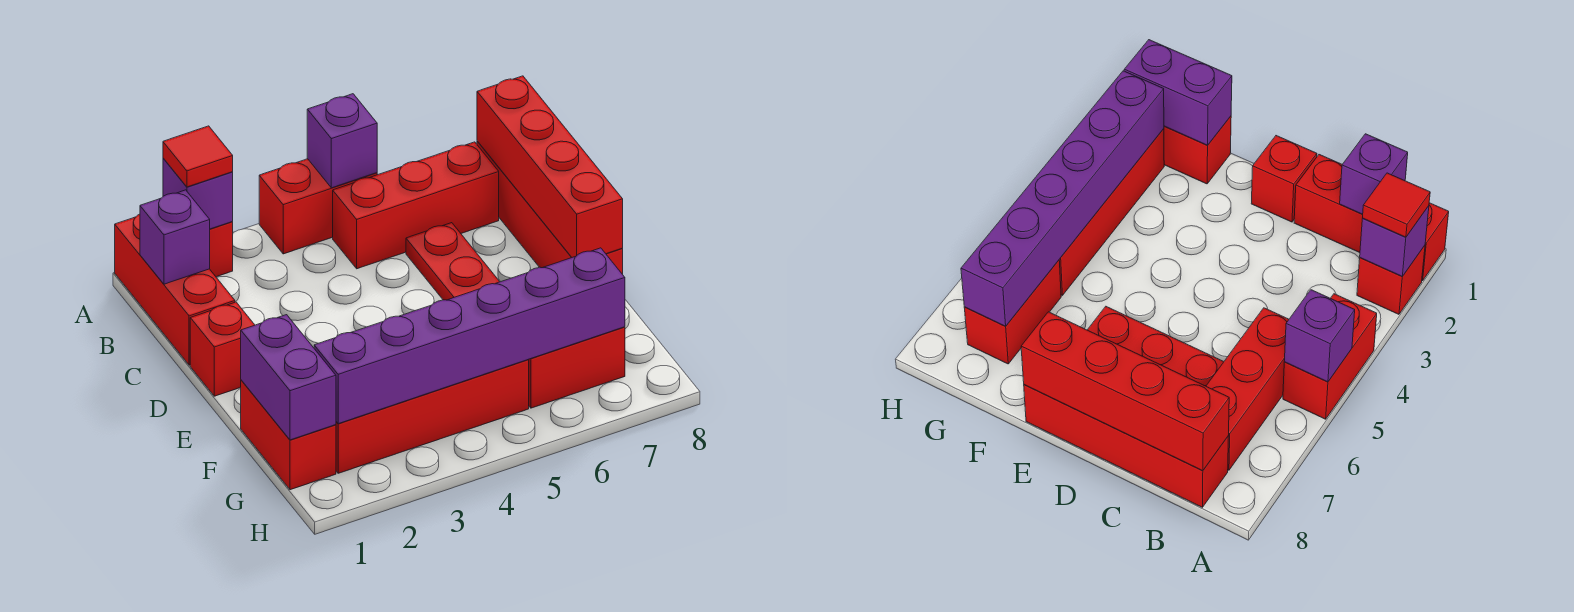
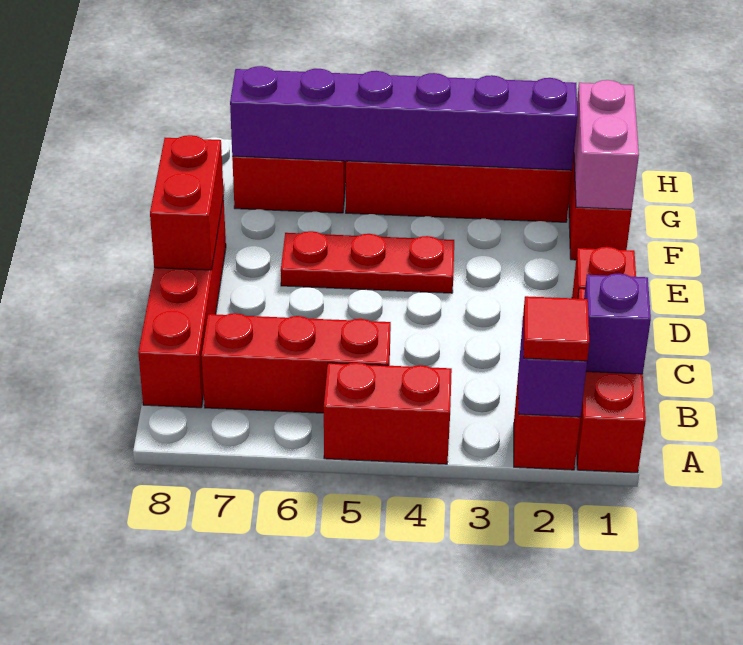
purple brick A5 level 2 -> none
red brick B8:E8 level 2 -> red brick D8:E8 level 2
red plate C6:E6 level 1 -> red plate E4:E6 level 1
purple brick F1:G1 level 2 -> pink brick F1:G1 level 2

